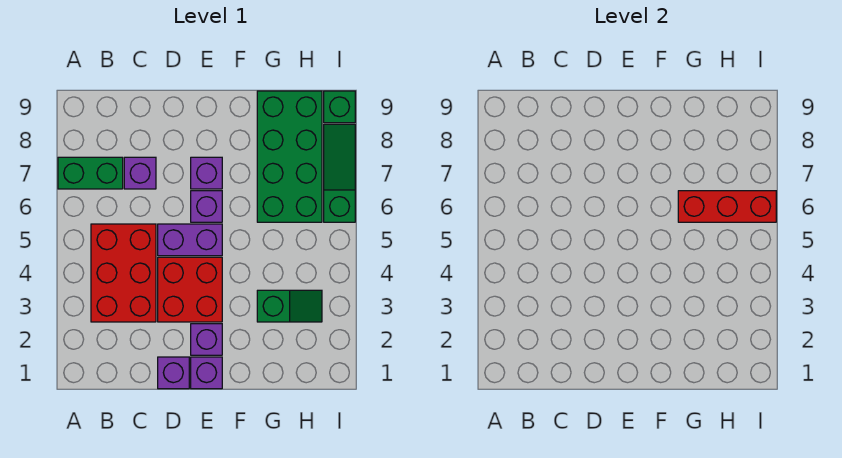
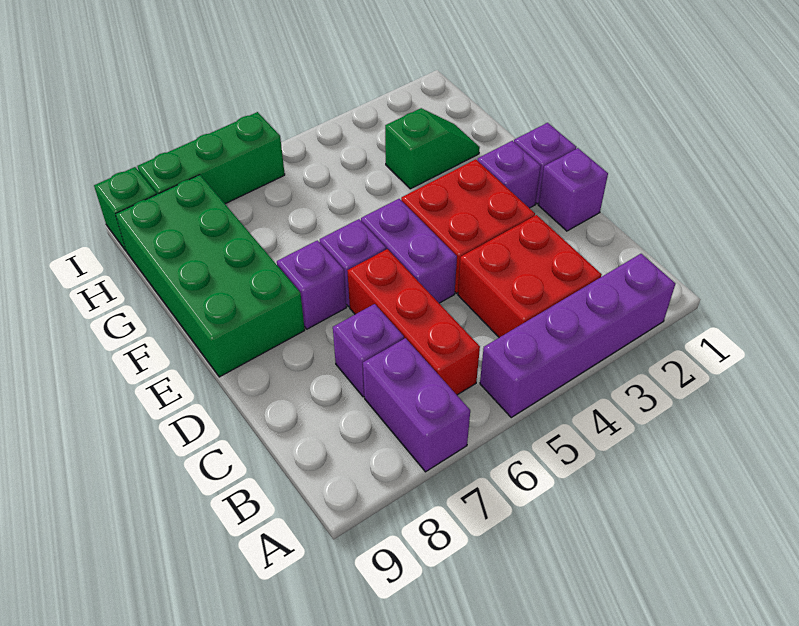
none -> purple brick A2:A5 level 1
green brick A7:B7 level 1 -> purple brick A7:B7 level 1
red brick B3:C5 level 1 -> red brick B3:C4 level 1
green slope G3:H3 level 1 top G -> green slope G2:G3 level 1 top 3
green brick G6:H9 level 1 -> green brick E8:H9 level 1
red brick G6:I6 level 2 -> red brick B6:D6 level 1
green slope I6:I8 level 1 top 6 -> green brick I6:I8 level 1

